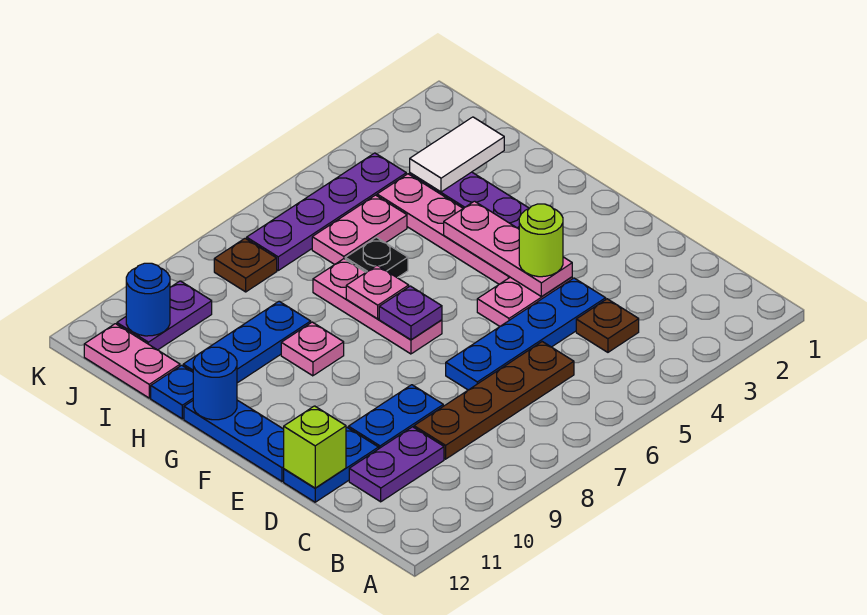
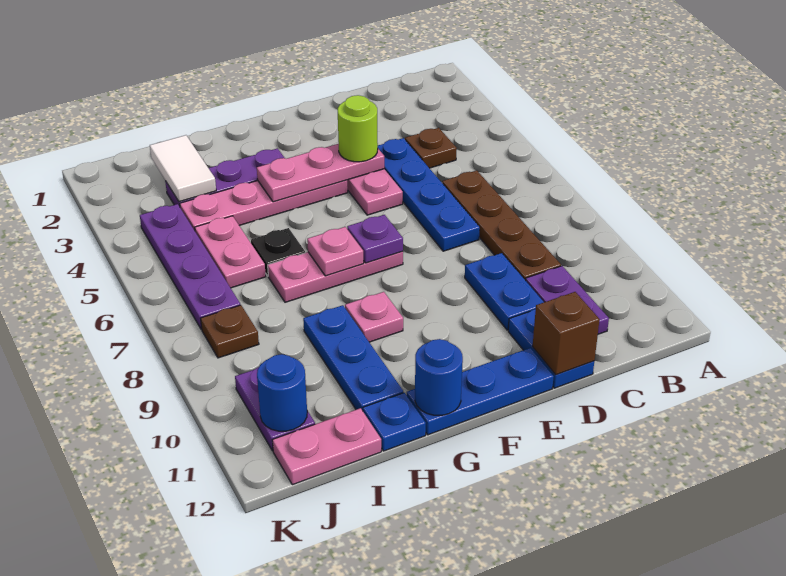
lime brick D12 level 2 -> brown brick D12 level 2

